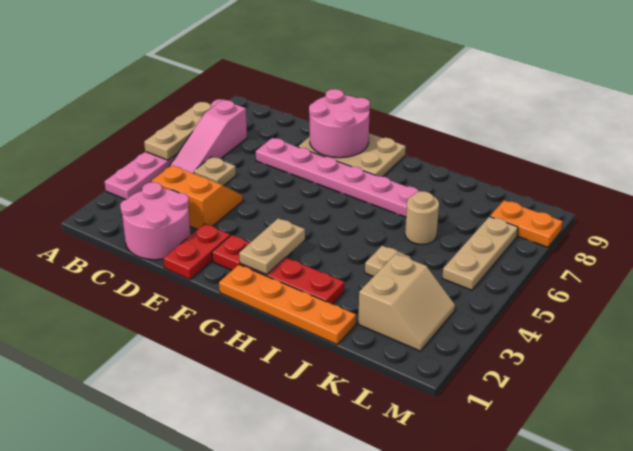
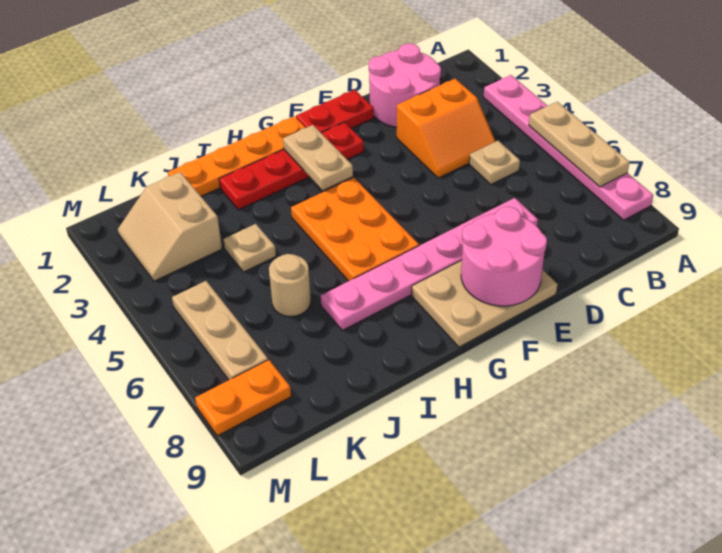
pink slope B5:B7 level 1 top 7 -> none
red plate E1:E2 level 1 -> red plate E1:F1 level 1
none -> orange plate G4:H6 level 1

